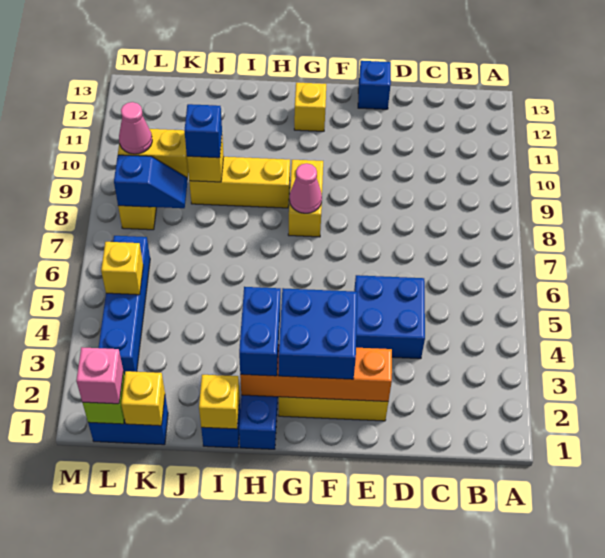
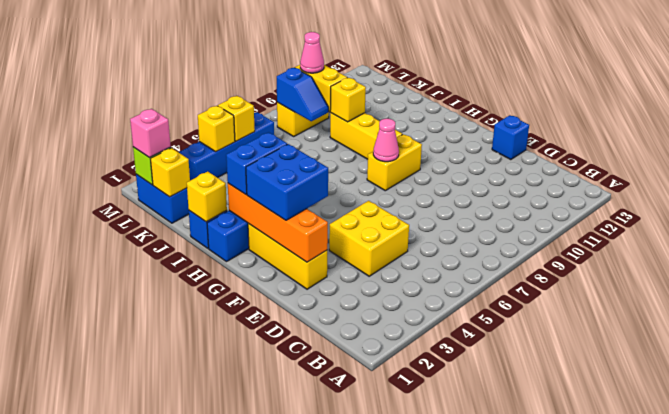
blue brick D4:E5 level 1 -> yellow brick D4:E5 level 1
yellow brick G12 level 1 -> yellow brick L4 level 2
blue brick J9 level 3 -> none

